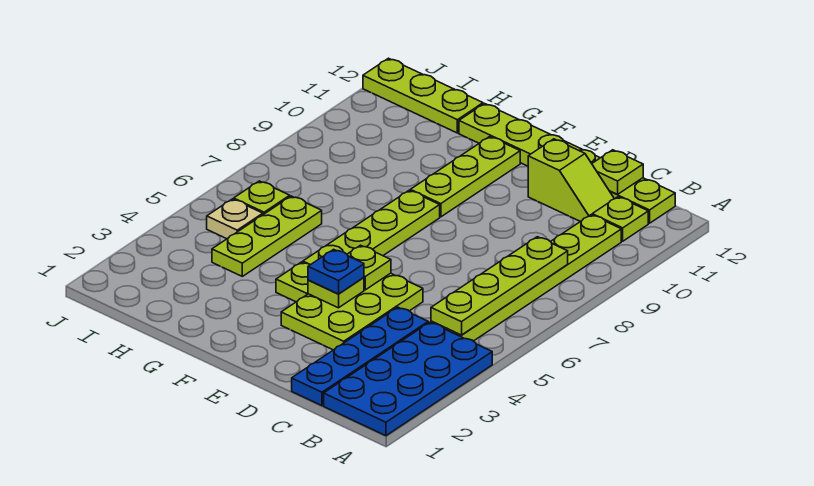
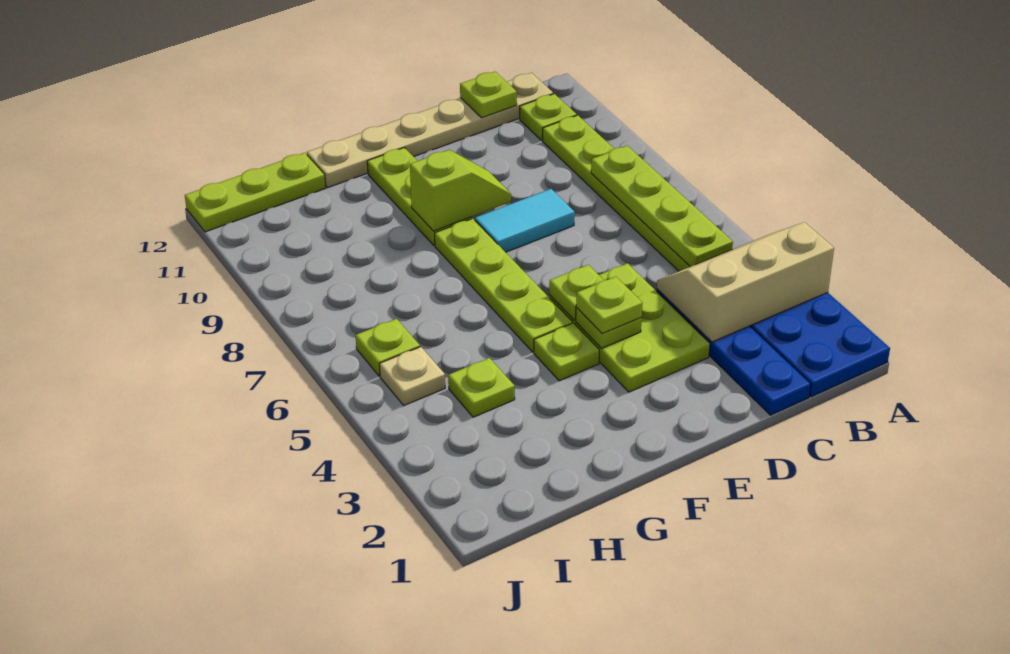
none -> tan slope A3:C4 level 2 top 3
lime plate B12:G12 level 1 -> tan plate B12:G12 level 1
lime slope C11:D11 level 1 top D -> lime slope E9:F9 level 2 top F
none -> cyan tile D8:E8 level 1
blue plate E4 level 3 -> lime plate E4 level 3
lime plate H4:H6 level 1 -> lime plate H4 level 1

